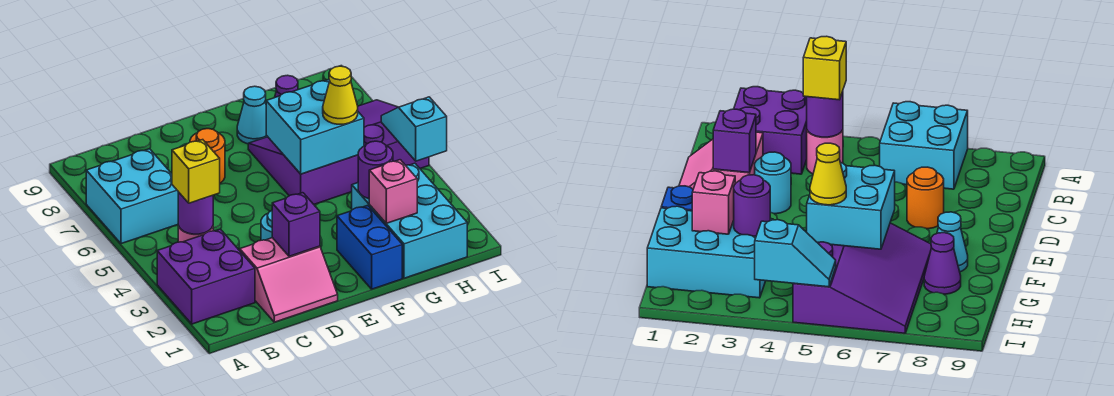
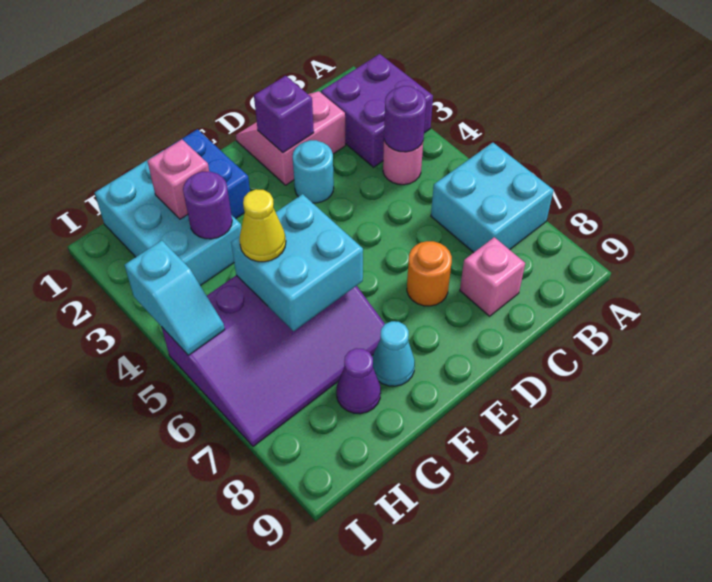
yellow brick B4 level 3 -> none
none -> pink brick C8 level 1

